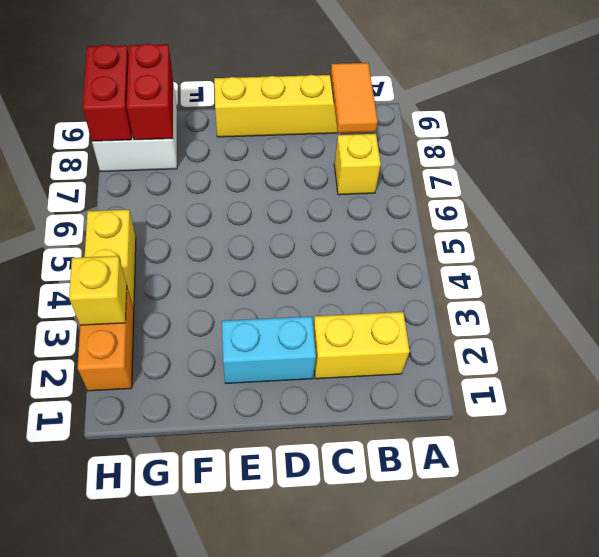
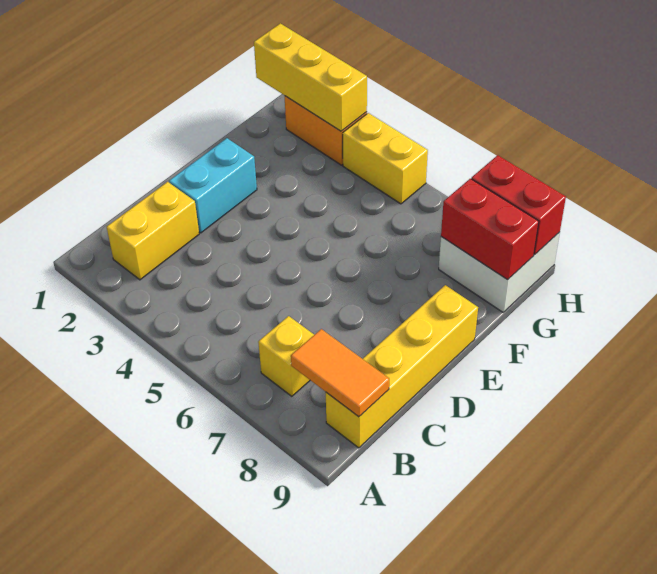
yellow brick H3 level 2 -> yellow brick H1:H3 level 2

